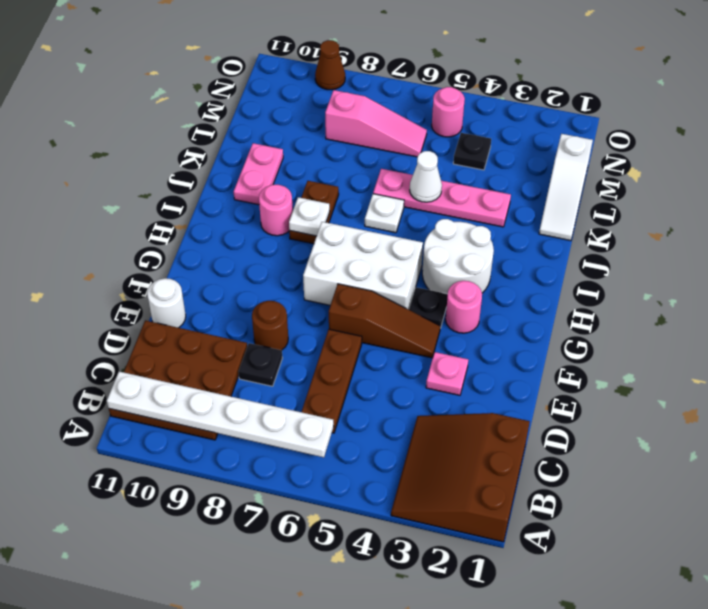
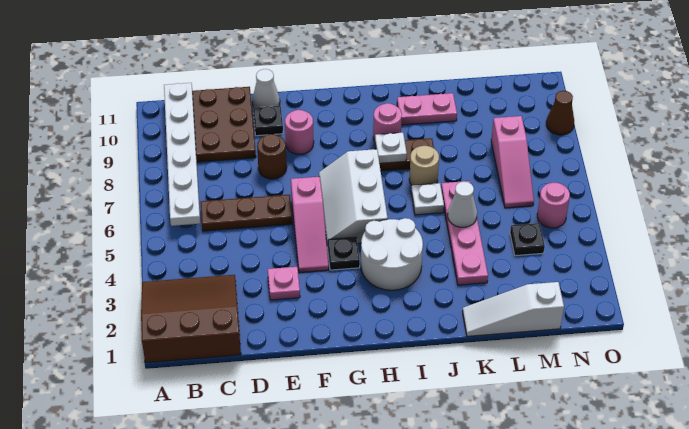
black plate D8 level 1 -> black plate E10 level 1
white round brick E11 level 1 -> white cone E11 level 1
brown slope F4:F6 level 1 top 6 -> pink slope F4:F6 level 1 top 6
pink round brick G3 level 1 -> pink round brick F9 level 1
white brick G5:H7 level 1 -> white slope G5:H7 level 1 top H
none -> tan round brick J7 level 1

